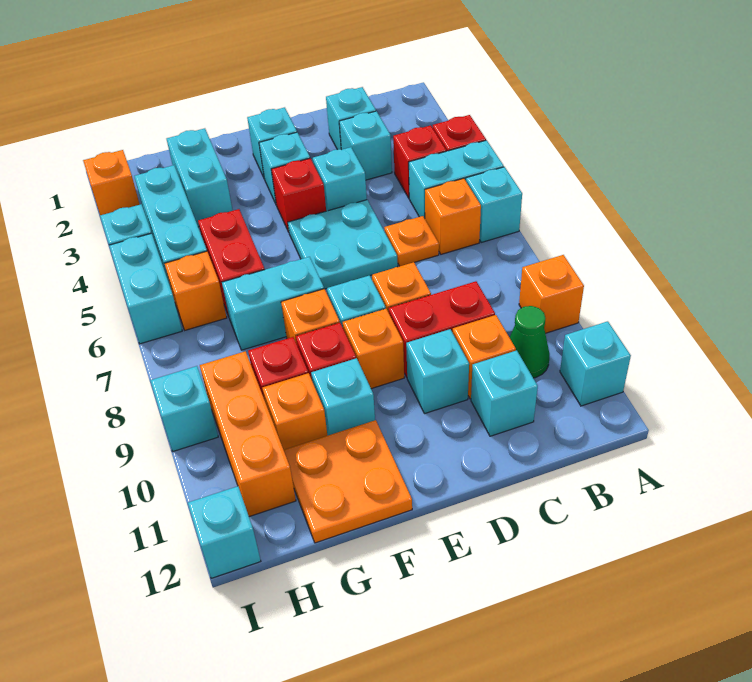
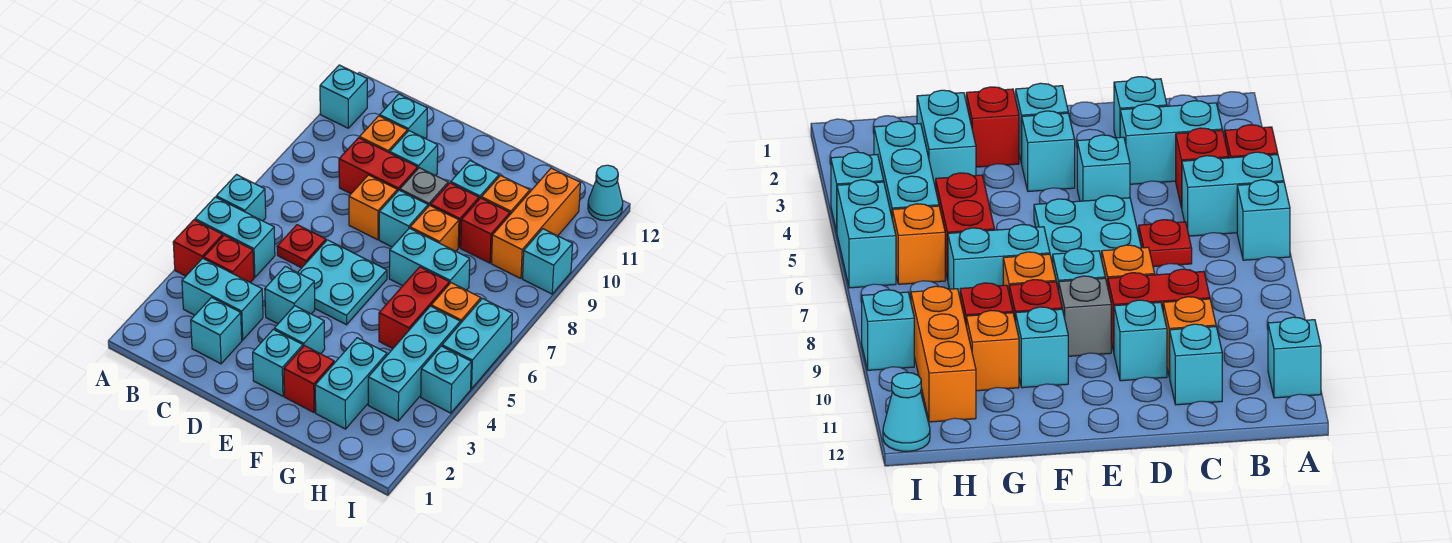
orange brick A9 level 1 -> none
orange brick B6 level 1 -> none
green cone B10 level 1 -> none
cyan brick C3 level 1 -> cyan brick B3:C3 level 1
orange plate C6 level 1 -> red plate C6 level 1
red brick E4 level 1 -> red brick F2 level 1
orange brick E9 level 1 -> grey brick E9 level 1
orange plate F11:G12 level 1 -> none
orange brick I2 level 1 -> none
cyan brick I12 level 1 -> cyan cone I12 level 1

